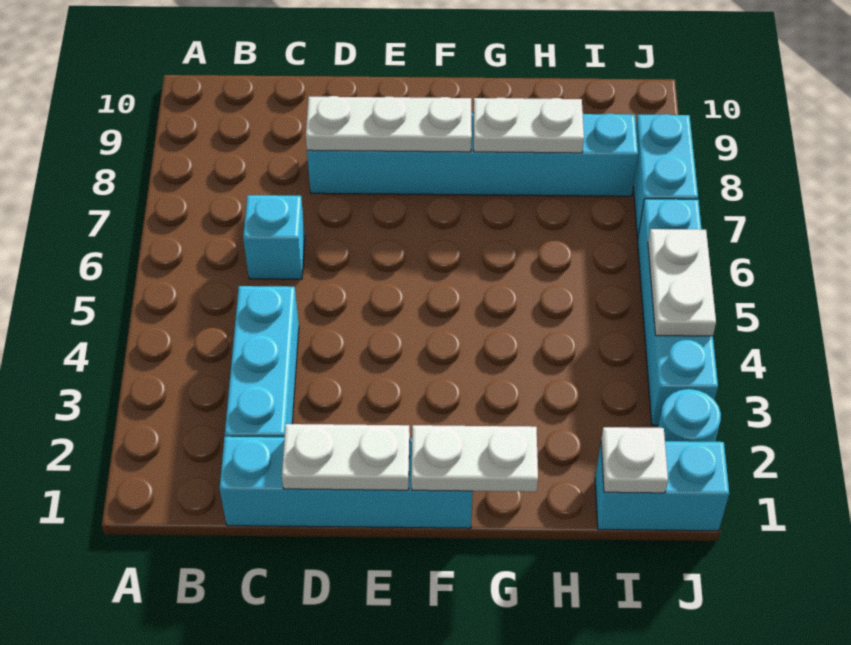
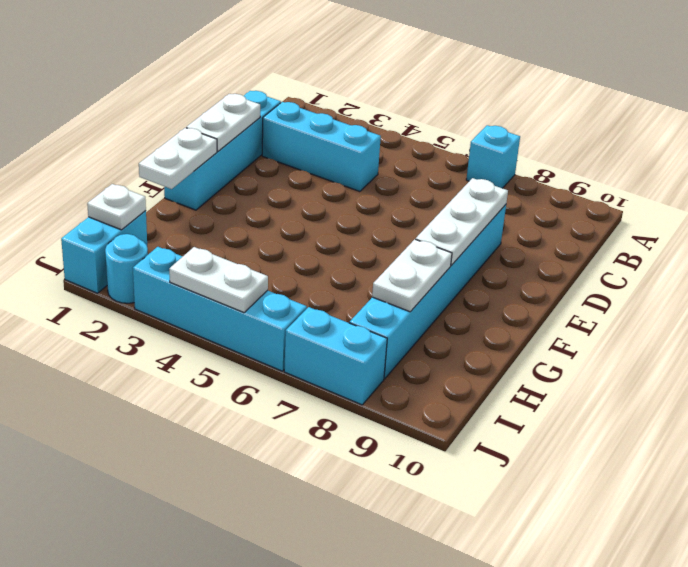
cyan brick C6 level 1 -> cyan brick A7 level 1

